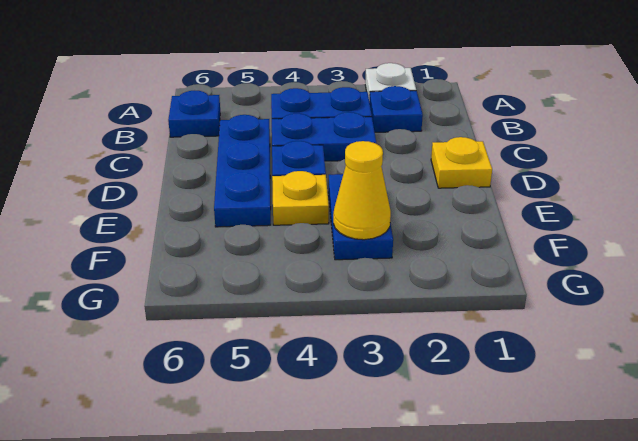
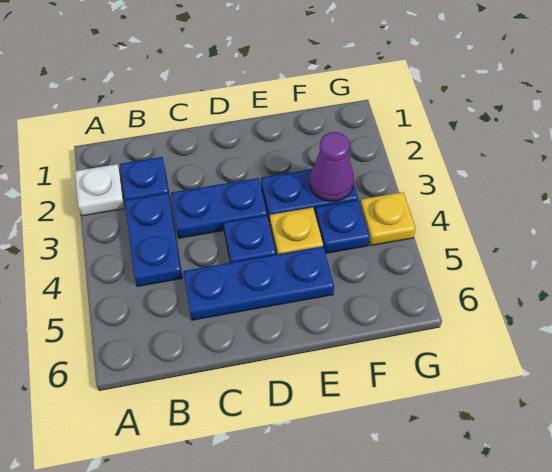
blue plate B6 level 1 -> blue plate F4 level 1
blue plate C3:C4 level 1 -> blue plate C3:D3 level 1
yellow plate D1 level 1 -> yellow plate G4 level 1
yellow cone F3 level 2 -> purple cone F3 level 2

